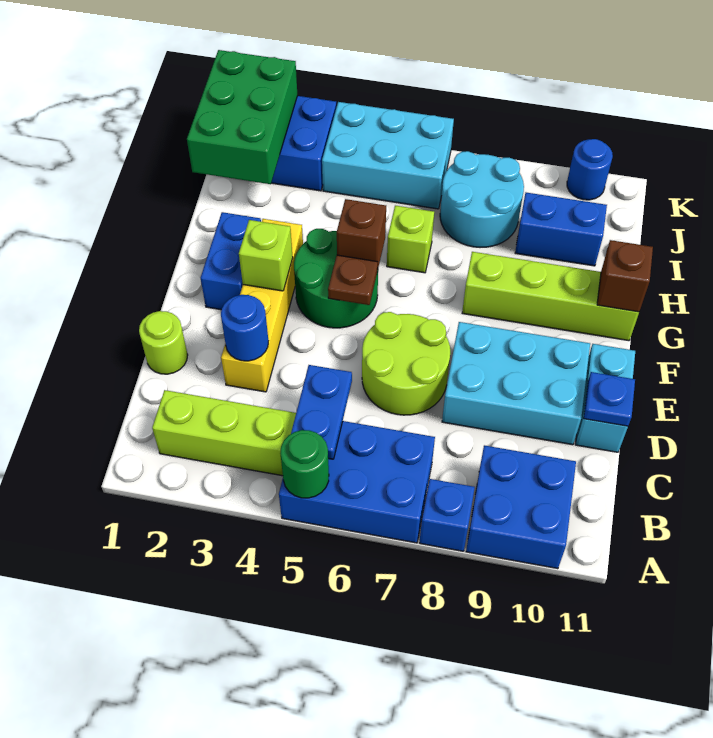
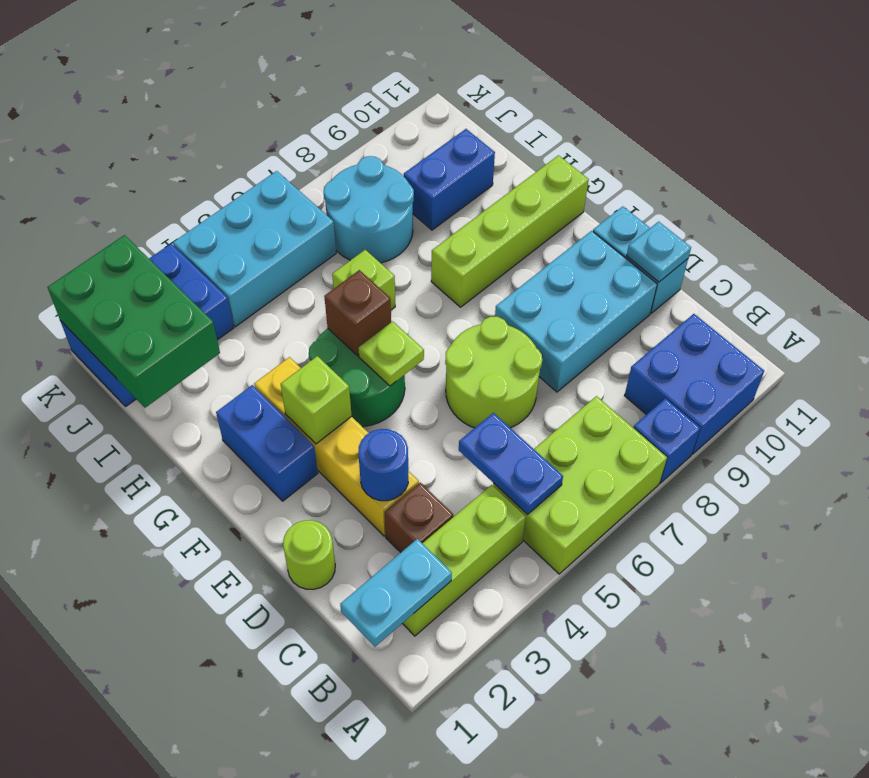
blue brick A5:B7 level 1 -> lime brick A5:B7 level 1
green round brick A5 level 2 -> none
none -> cyan plate B1:B2 level 2
blue plate D11 level 2 -> cyan plate D11 level 2
brown plate F5 level 2 -> lime plate F5 level 2
brown brick G11 level 2 -> brown brick C3 level 1
blue round brick K10 level 1 -> none

